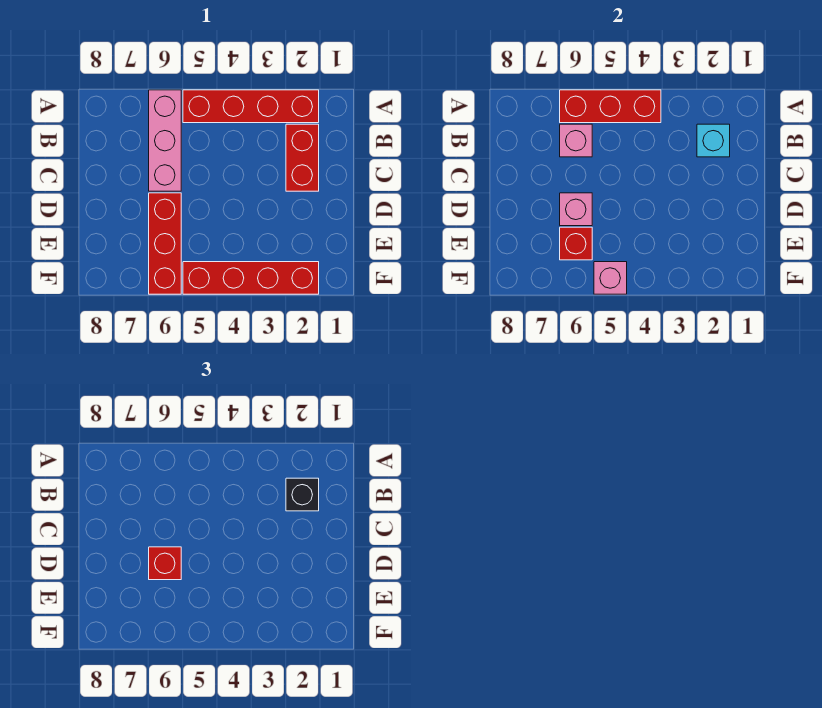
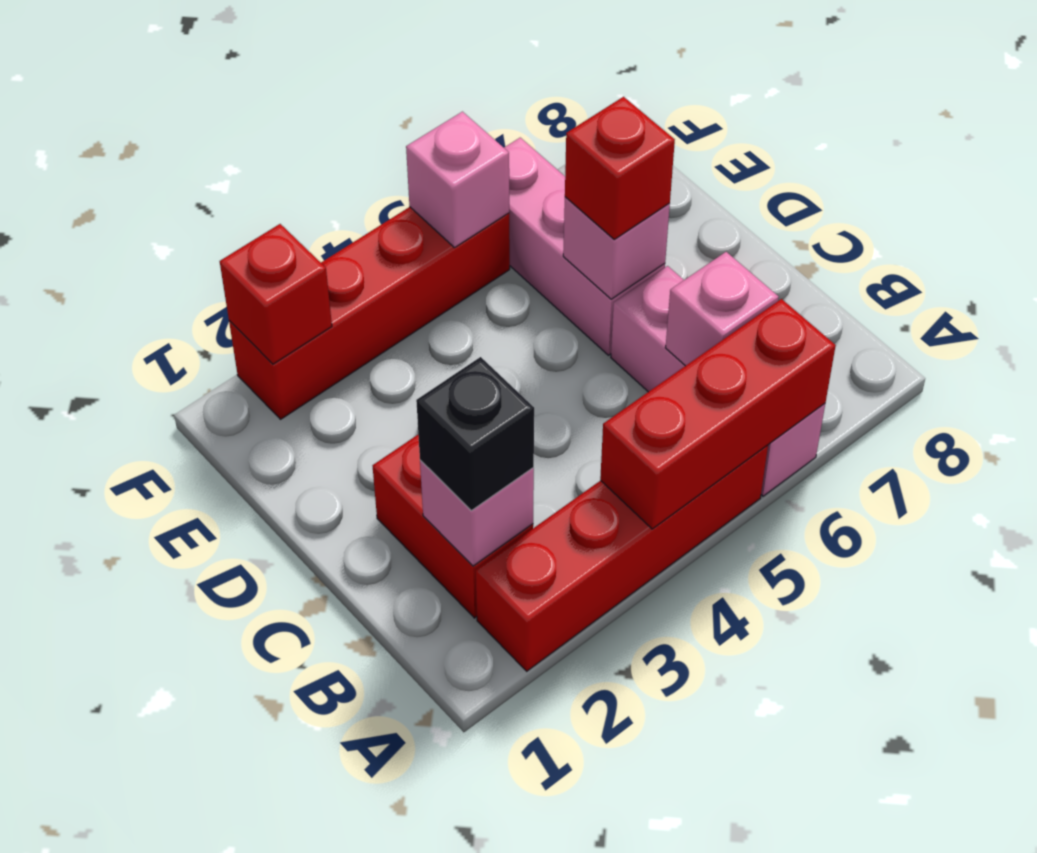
cyan brick B2 level 2 -> pink brick B2 level 2
red brick D6:F6 level 1 -> pink brick D6:F6 level 1
red brick E6 level 2 -> red brick F2 level 2

